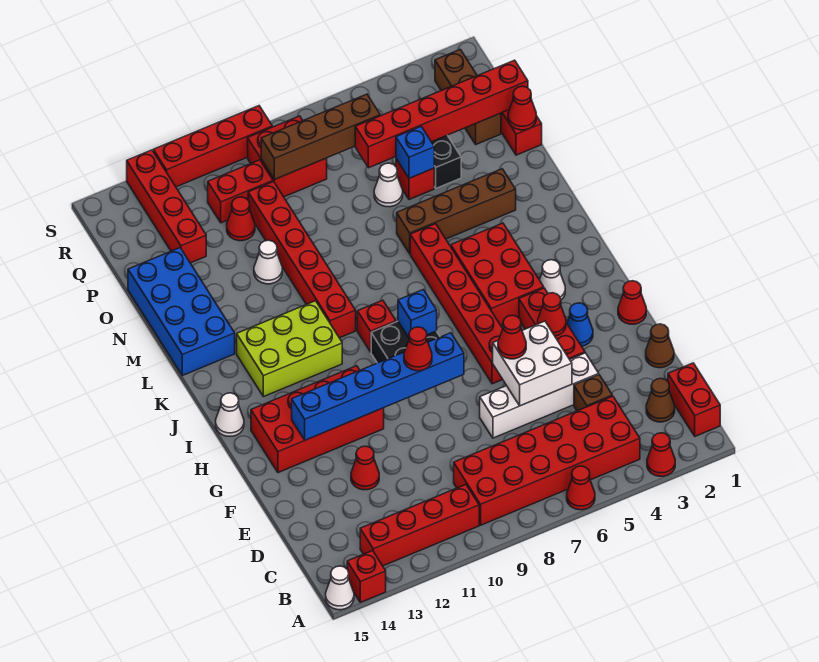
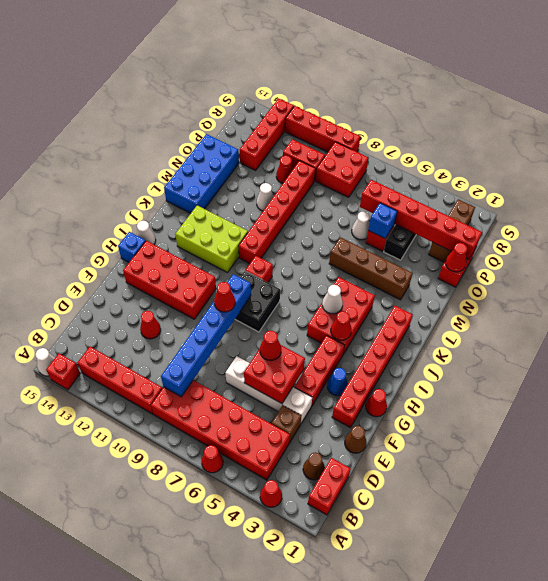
white brick E5:F6 level 2 -> red brick E5:F6 level 2
red cone G4 level 2 -> red cone I4 level 2
red brick G6:L6 level 1 -> red brick F2:K2 level 1
blue brick G8:G13 level 2 -> blue brick C9:H9 level 2
white cone I3 level 1 -> white cone J5 level 2
blue brick I8 level 2 -> blue brick H15 level 1
brown brick Q6:Q9 level 2 -> none

